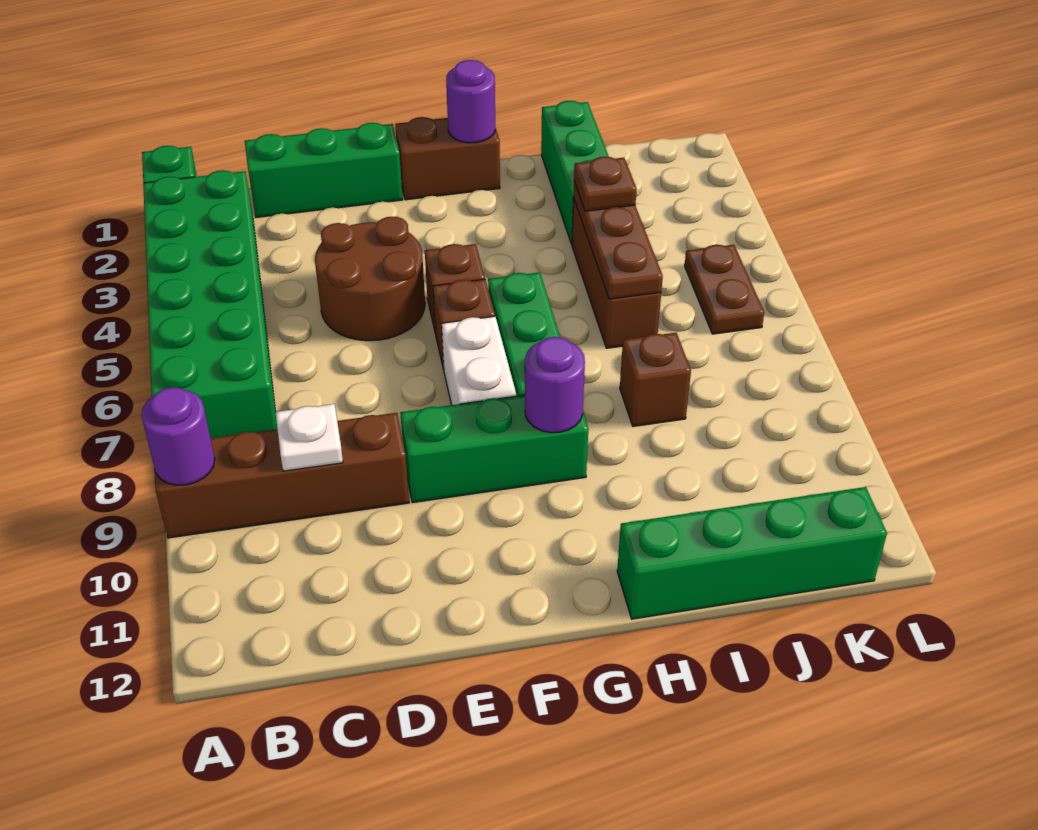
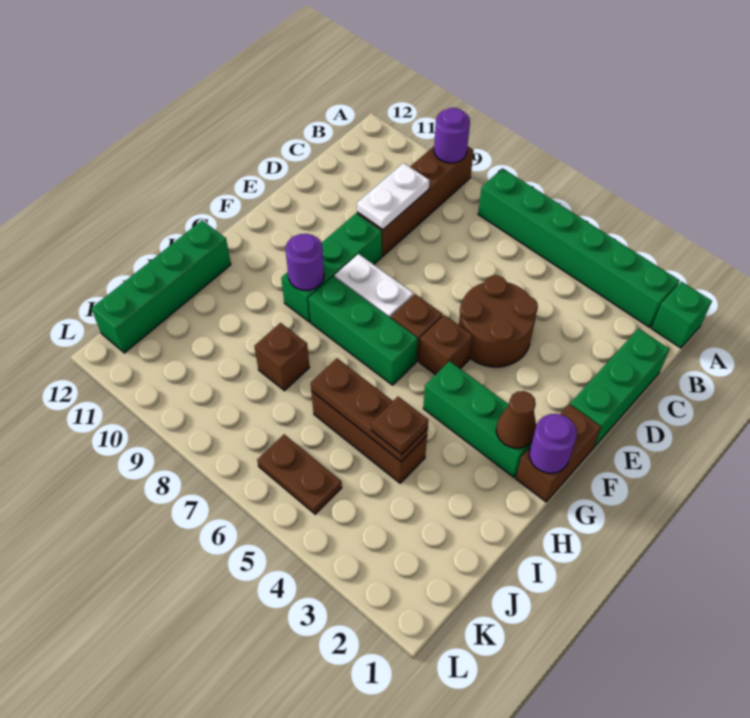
green brick A2:B7 level 1 -> green brick A2:A7 level 1
white plate C9 level 2 -> white plate C9:D9 level 2
none -> brown cone G2 level 2
green brick I1:I3 level 1 -> green brick G2:G4 level 1

